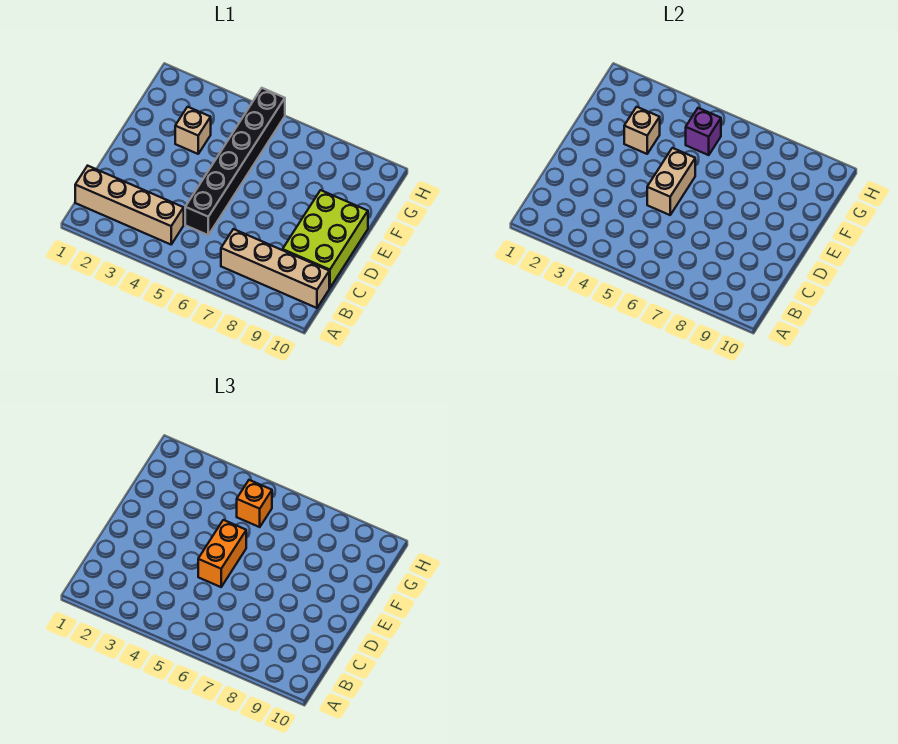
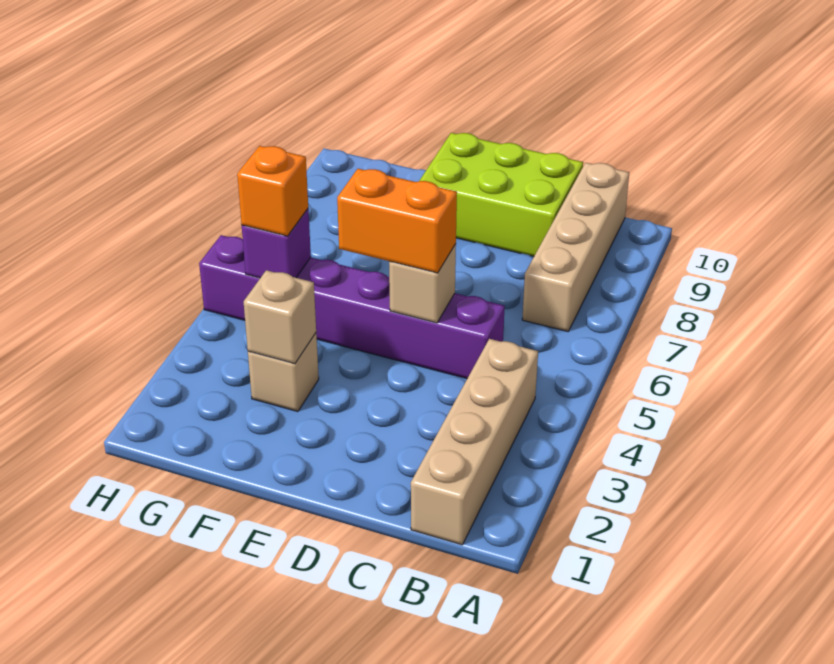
black brick C5:H5 level 1 -> purple brick C5:H5 level 1
tan brick D5:E5 level 2 -> tan brick D5 level 2

